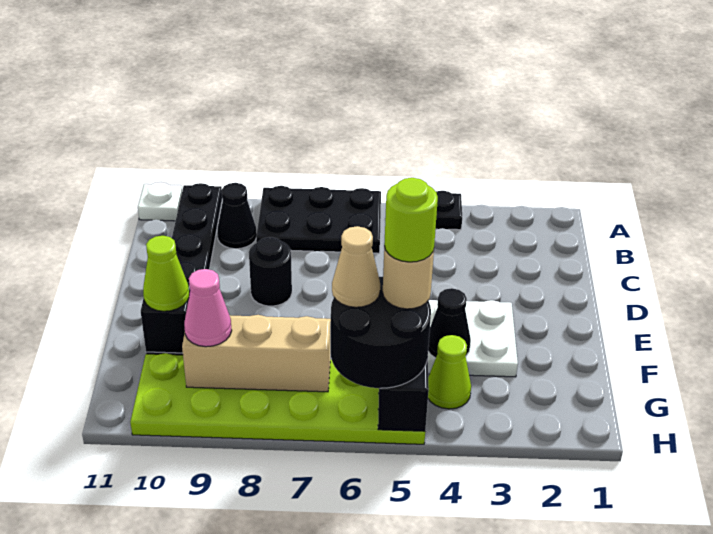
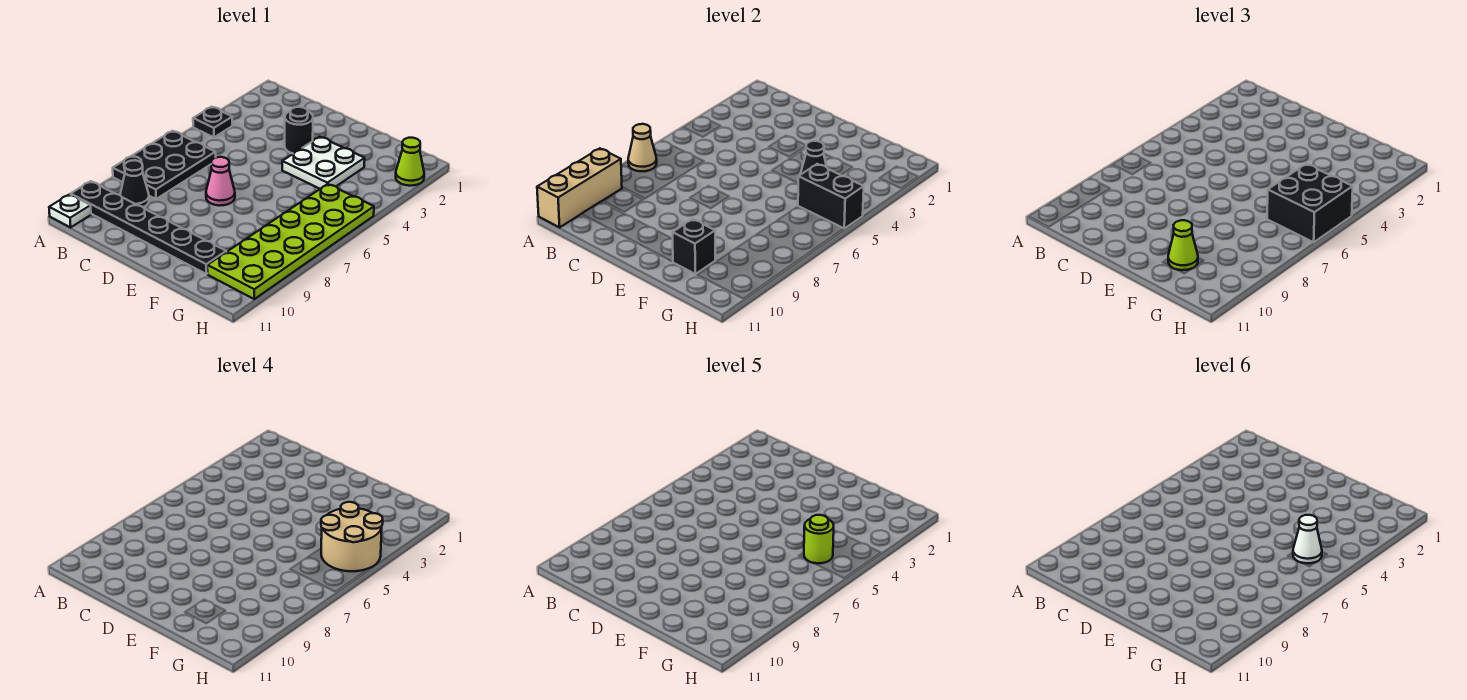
black round brick D8 level 1 -> black round brick D3 level 1
lime cone G4 level 1 -> lime cone H2 level 1
black round brick G5:H6 level 3 -> black brick G5:H6 level 3
tan round brick G5 level 4 -> tan round brick G4:H5 level 4
none -> white cone G5 level 6
tan cone G6 level 4 -> tan cone A7 level 2
tan brick G7:G9 level 2 -> tan brick A9:A11 level 2
pink cone G9 level 3 -> pink cone D7 level 1

